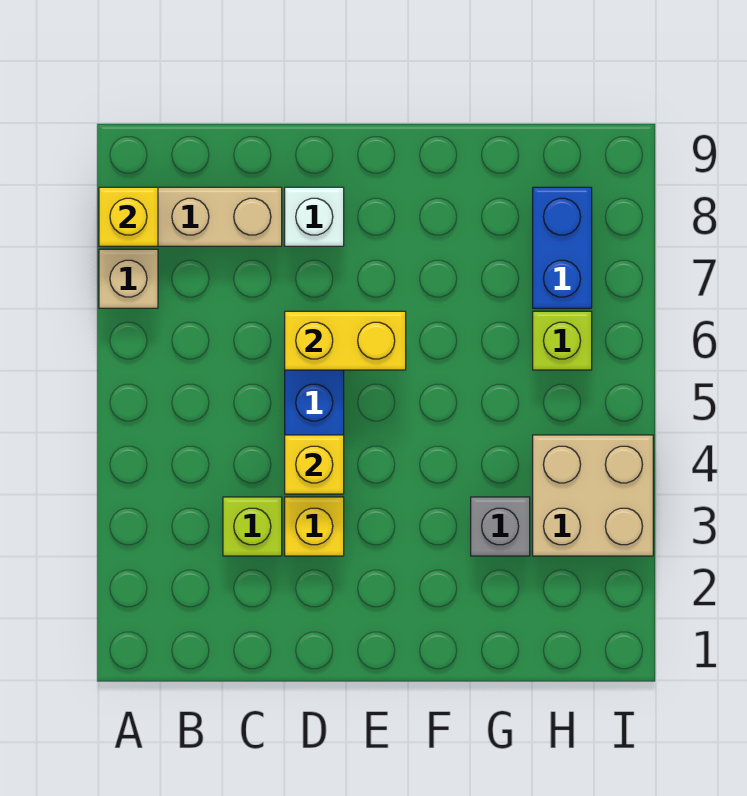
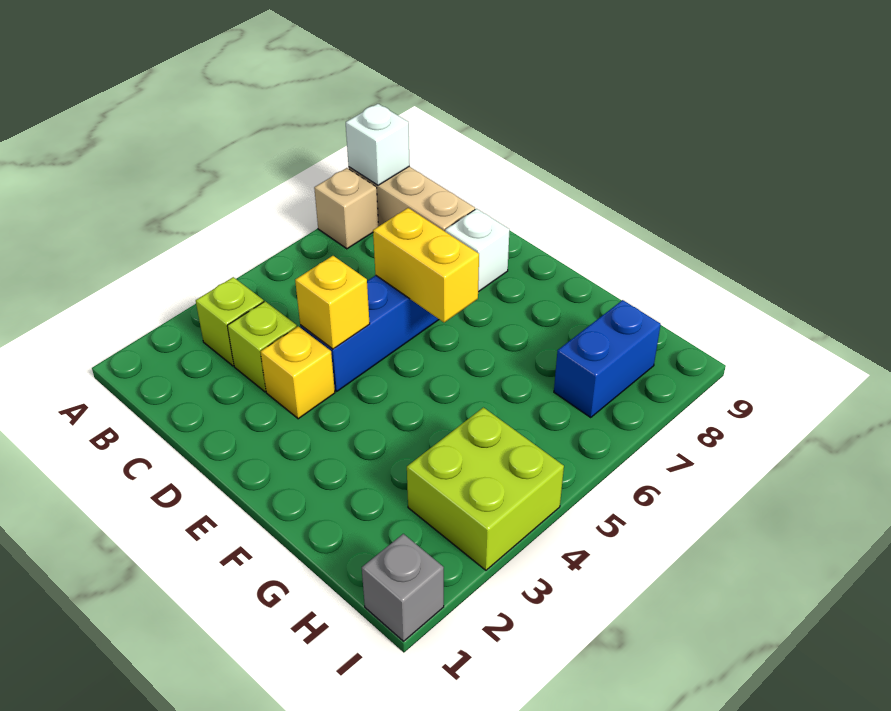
yellow brick A8 level 2 -> white brick A8 level 2
grey brick G3 level 1 -> grey brick I1 level 1
tan brick H3:I4 level 1 -> lime brick H3:I4 level 1
lime brick H6 level 1 -> lime brick B3 level 1

